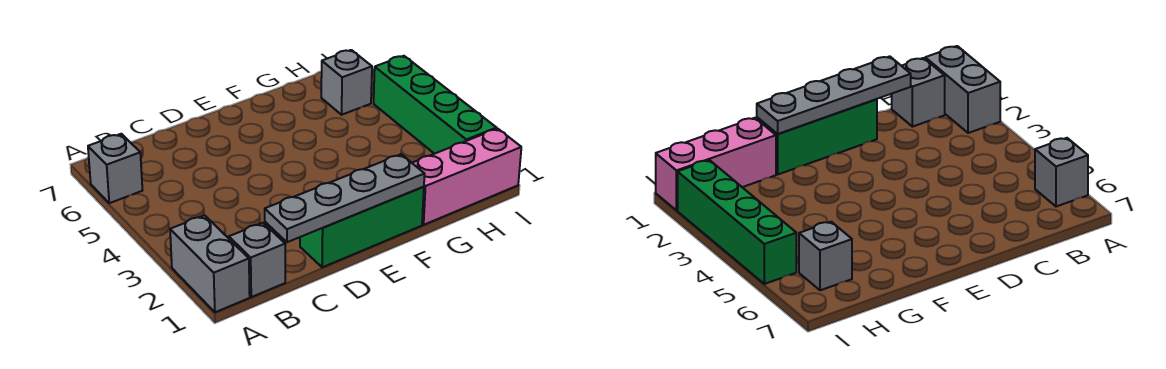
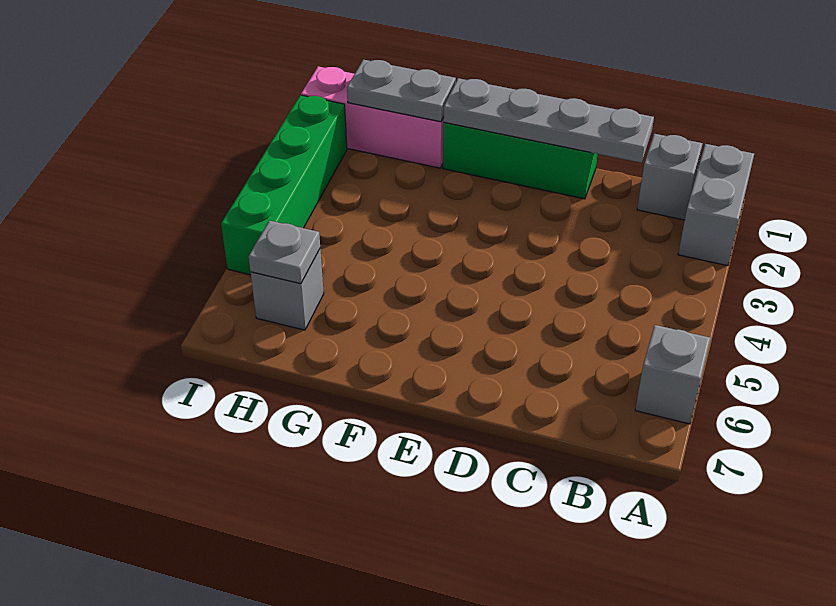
none -> grey plate G1:H1 level 2
none -> grey plate H6 level 2

